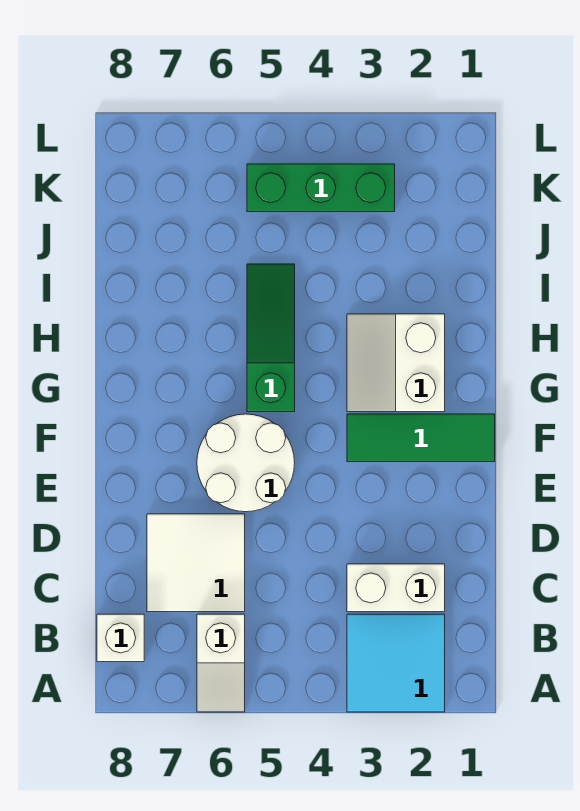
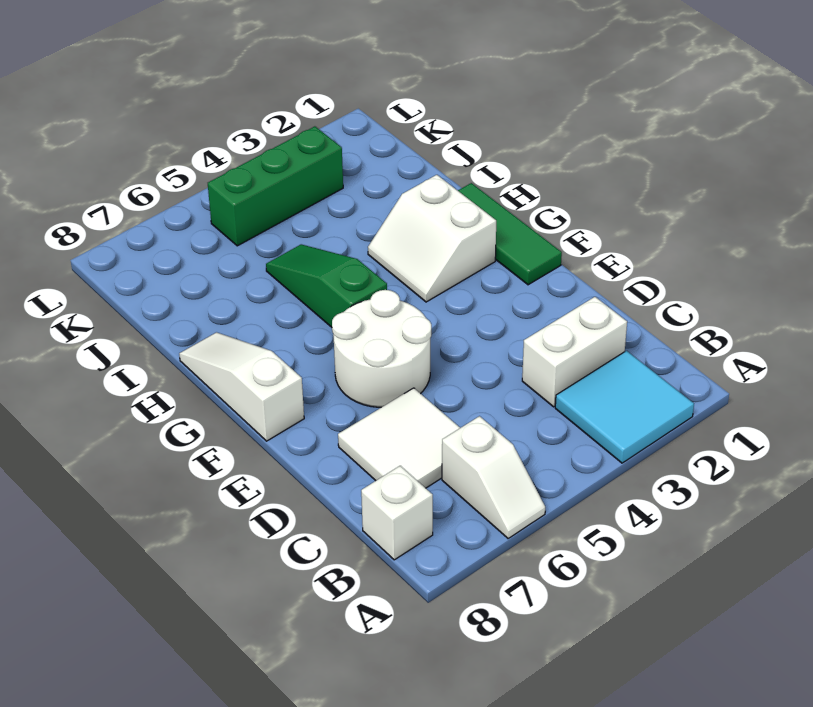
green tile F1:F3 level 1 -> green tile F1:H1 level 1
none -> white slope F8:H8 level 1 top F

